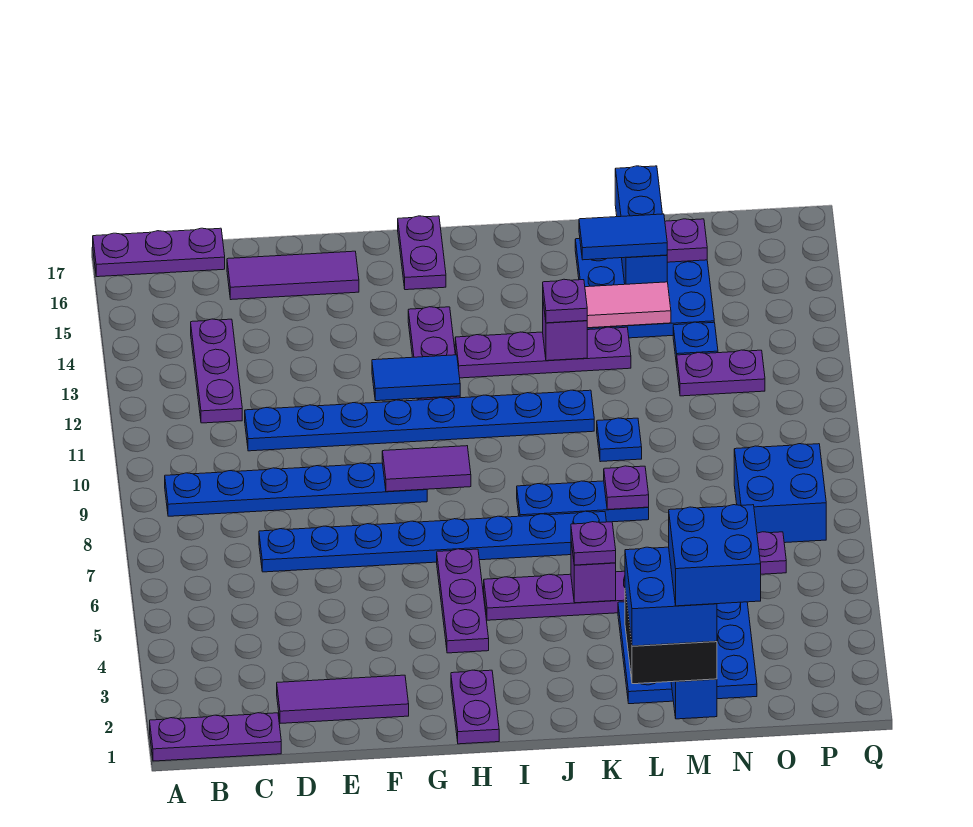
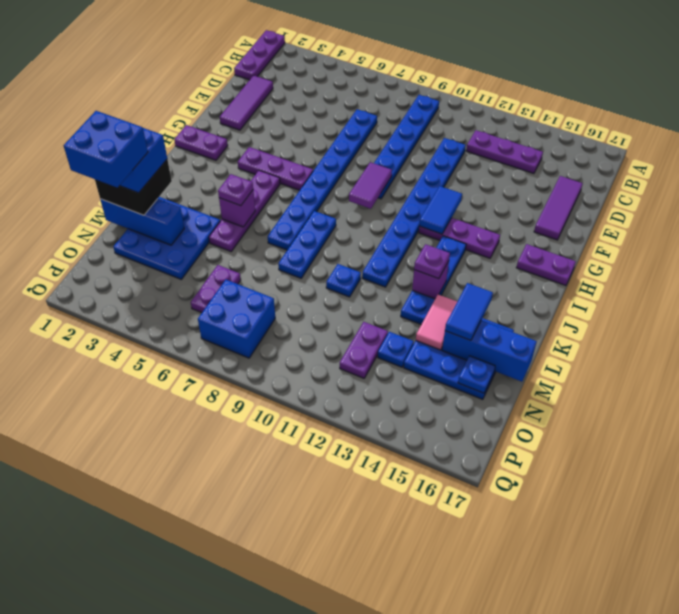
purple plate A17:C17 level 1 -> none
purple plate I13:L13 level 1 -> blue plate I13:L13 level 1
purple plate L8 level 2 -> none
purple plate N16 level 2 -> blue plate N16 level 2

